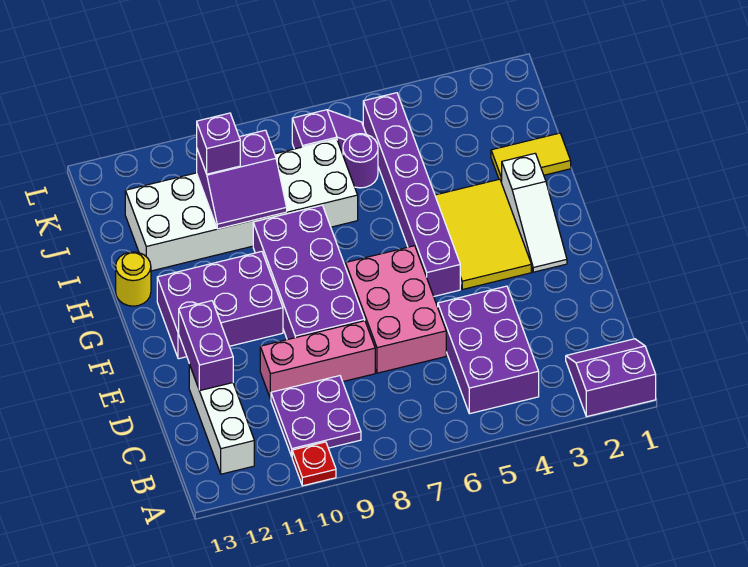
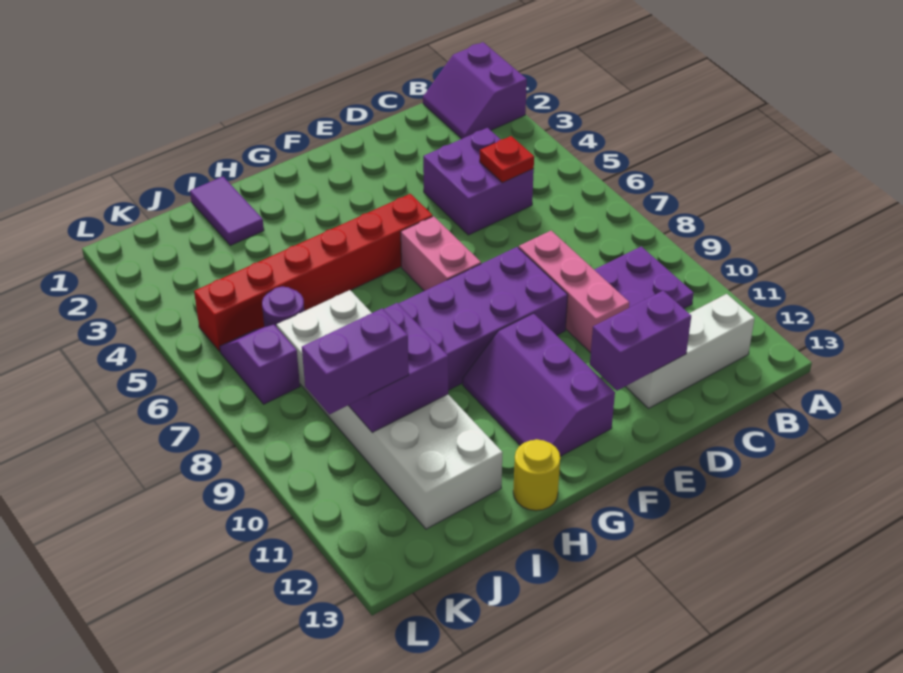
red plate A10 level 1 -> red plate C5 level 2
purple brick B4:D5 level 1 -> purple brick C4:D5 level 1
pink brick D6:F7 level 1 -> pink brick F6:F7 level 1
white slope F2:H2 level 1 top H -> none
yellow tile F3:H4 level 1 -> none
purple brick F5:K5 level 1 -> red brick F5:K5 level 1
purple brick F10:G12 level 1 -> purple slope F10:G12 level 1 top F
yellow tile I1:I2 level 1 -> purple tile I1:I2 level 1
purple slope I9:J10 level 2 top J -> purple brick I9:J10 level 2
purple brick J10 level 3 -> purple brick J10:K10 level 3

